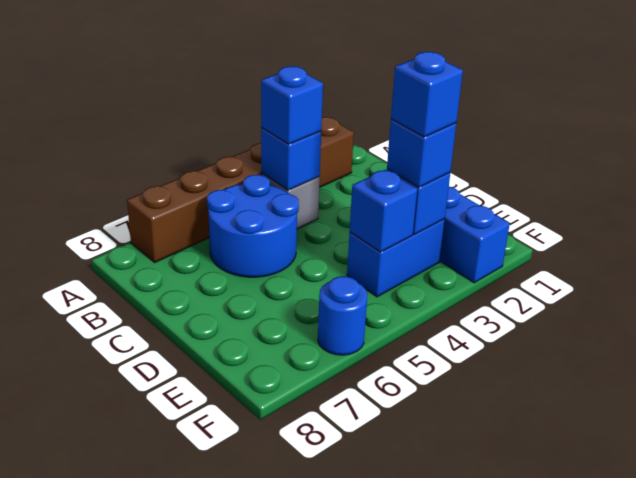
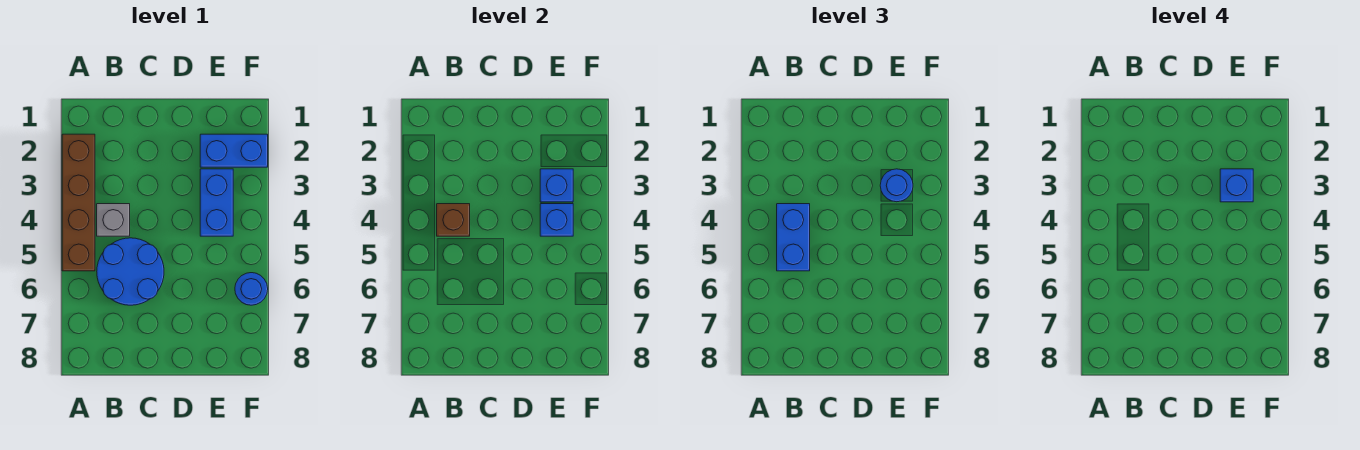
brown brick A2:A7 level 1 -> brown brick A2:A5 level 1
blue brick B4 level 2 -> brown brick B4 level 2
blue brick B4 level 3 -> blue brick B4:B5 level 3
blue brick E3 level 3 -> blue round brick E3 level 3

